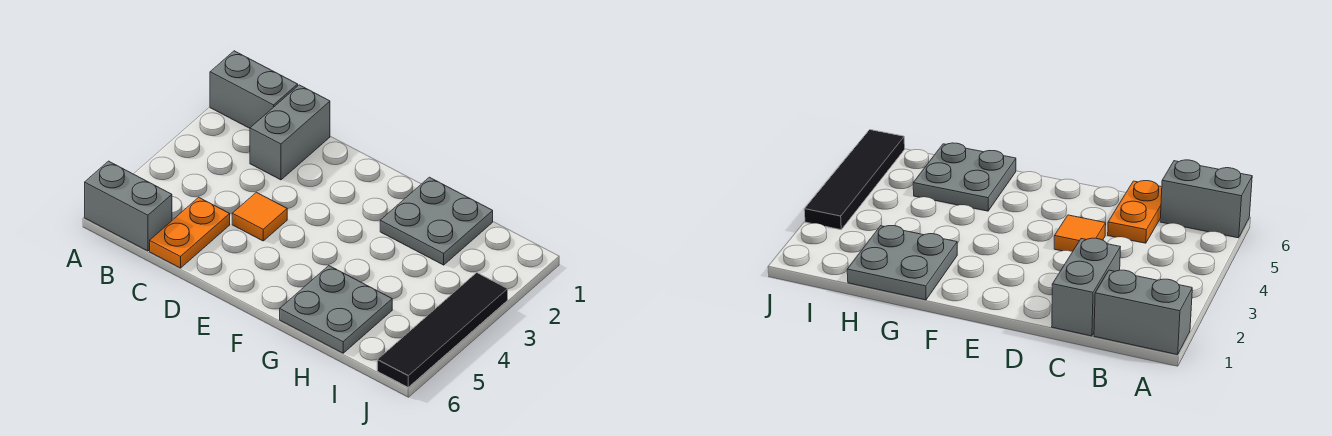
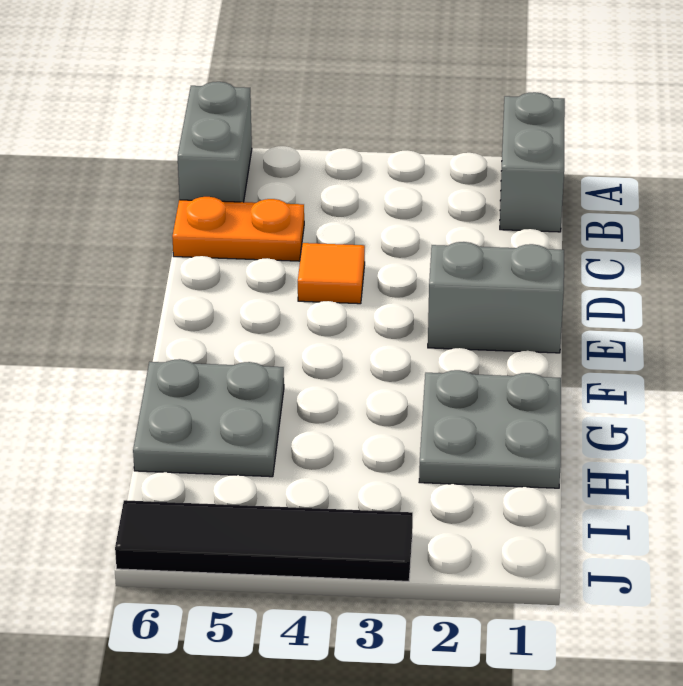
grey brick C1:C2 level 1 -> grey brick E1:E2 level 1

